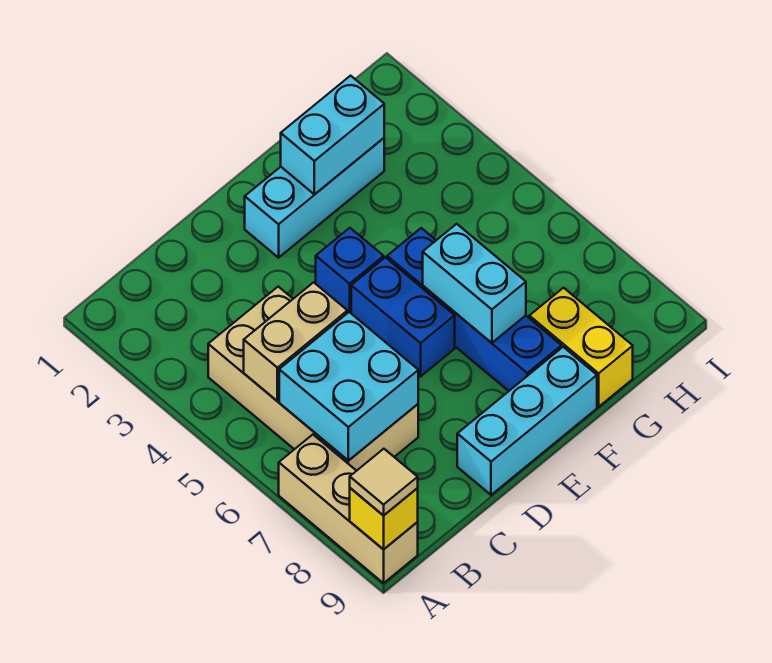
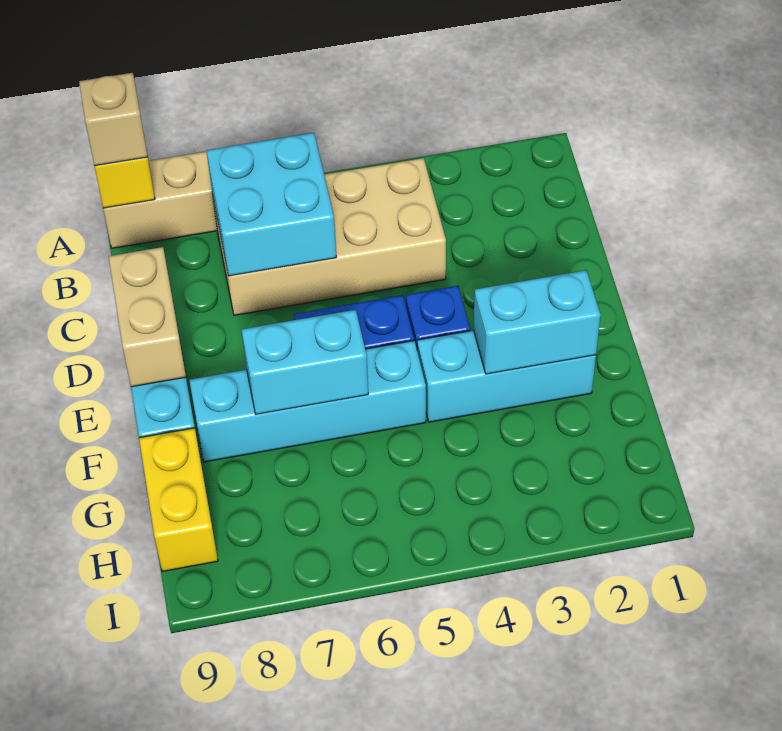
tan tile A9 level 3 -> tan brick A9 level 3
tan brick B5:C5 level 2 -> tan brick D9:E9 level 2
cyan brick E2:G2 level 1 -> cyan brick F2:F4 level 1
cyan brick F2:G2 level 2 -> cyan brick F2:F3 level 2
blue brick F5:F8 level 1 -> cyan brick F5:F8 level 1
yellow brick G8:G9 level 1 -> yellow brick G9:H9 level 1

